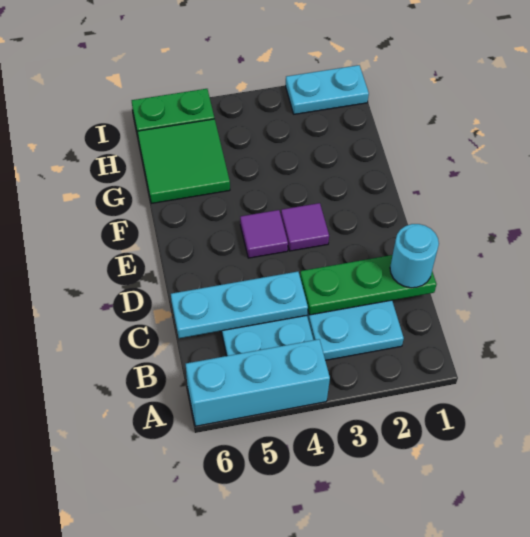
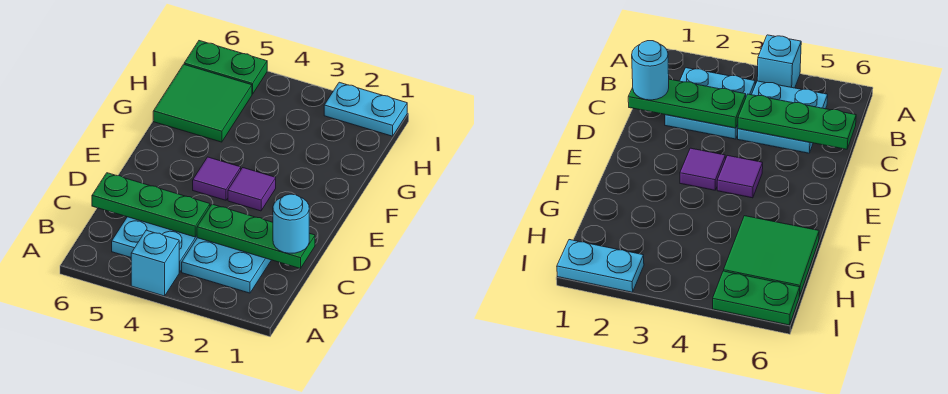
cyan brick A4:A6 level 1 -> cyan brick A4 level 1
cyan plate C4:C6 level 2 -> green plate C4:C6 level 2

